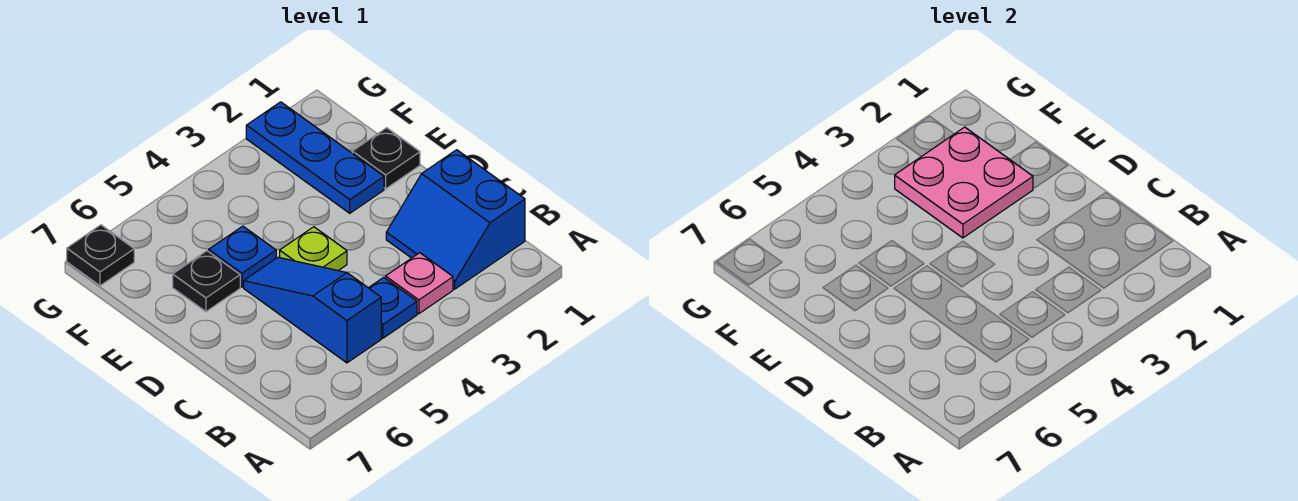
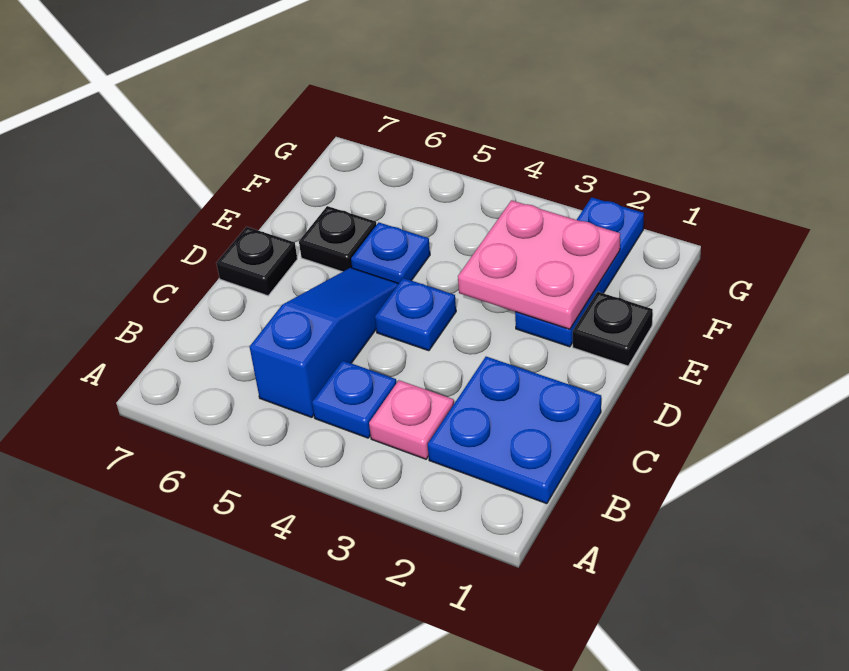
blue slope B1:C2 level 1 top 1 -> blue plate B1:C2 level 1
lime plate D4 level 1 -> blue plate D4 level 1
black plate G7 level 1 -> black plate D7 level 1

